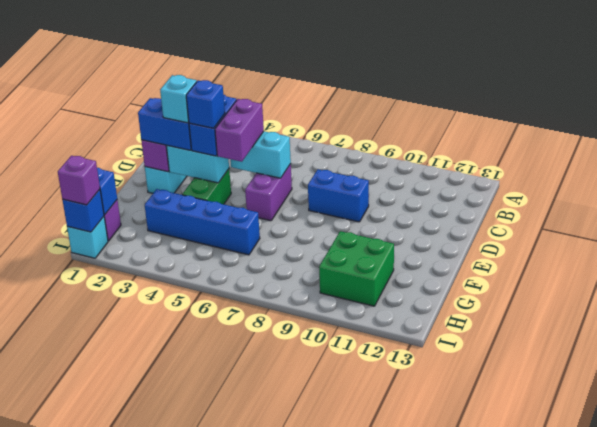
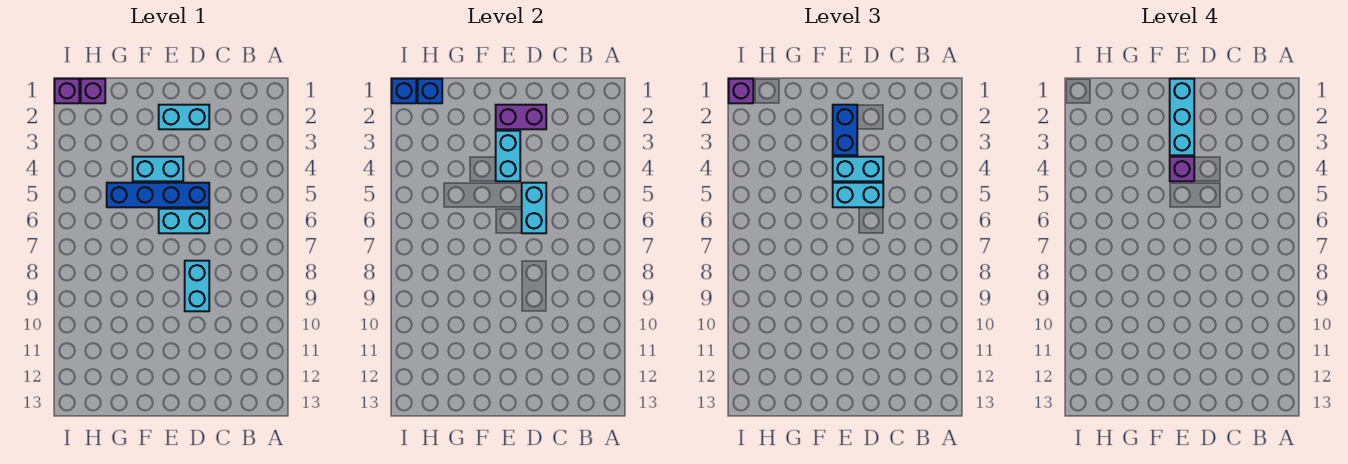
blue brick D4:E4 level 3 -> cyan brick D4:E4 level 3
purple brick D5:E5 level 3 -> cyan brick D5:E5 level 3
purple brick D6:E6 level 1 -> cyan brick D6:E6 level 1
blue brick D8:D9 level 1 -> cyan brick D8:D9 level 1
cyan brick E3 level 4 -> cyan brick E1:E3 level 4
green brick E4:F4 level 1 -> cyan brick E4:F4 level 1
blue brick E4 level 4 -> purple brick E4 level 4
blue brick G3:G6 level 1 -> blue brick D5:G5 level 1
green brick G10:H11 level 1 -> none
cyan brick I1 level 1 -> purple brick I1 level 1

